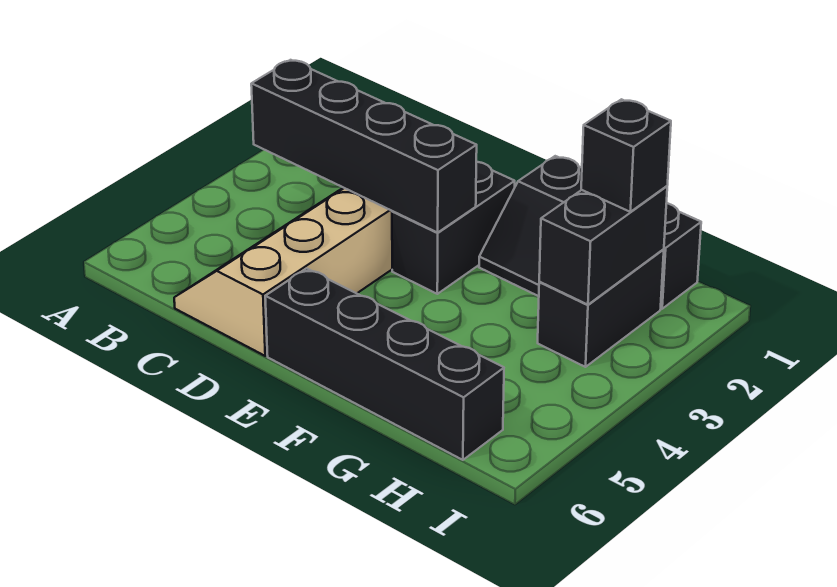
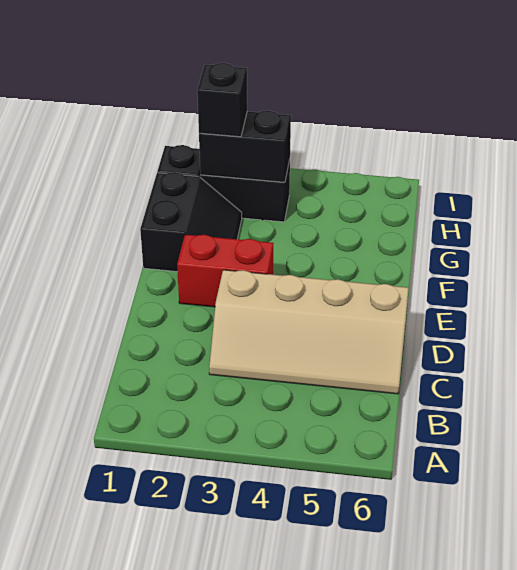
black brick B3:E3 level 2 -> none
black brick E2:E3 level 1 -> red brick E2:E3 level 1
black brick E6:H6 level 1 -> none

